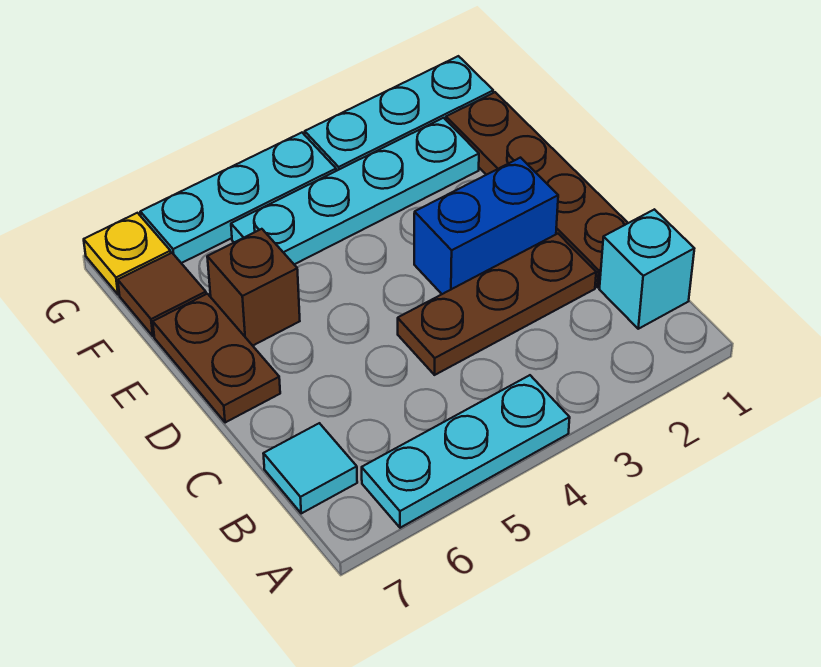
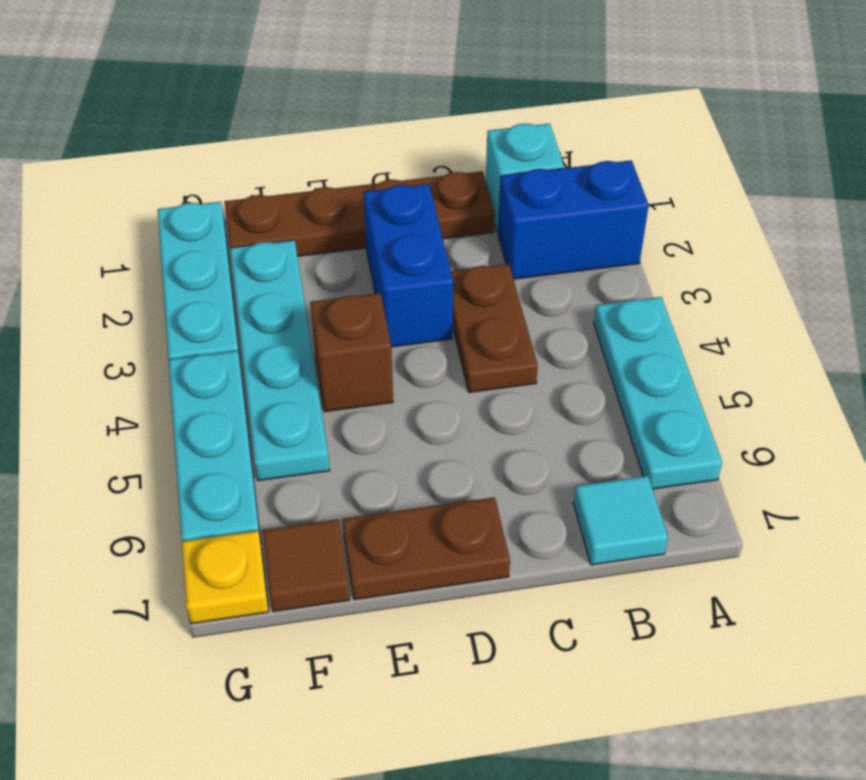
none -> blue brick A2:B2 level 1
brown plate C2:C4 level 1 -> brown plate C3:C4 level 1
brown brick E6 level 1 -> brown brick E4 level 1

